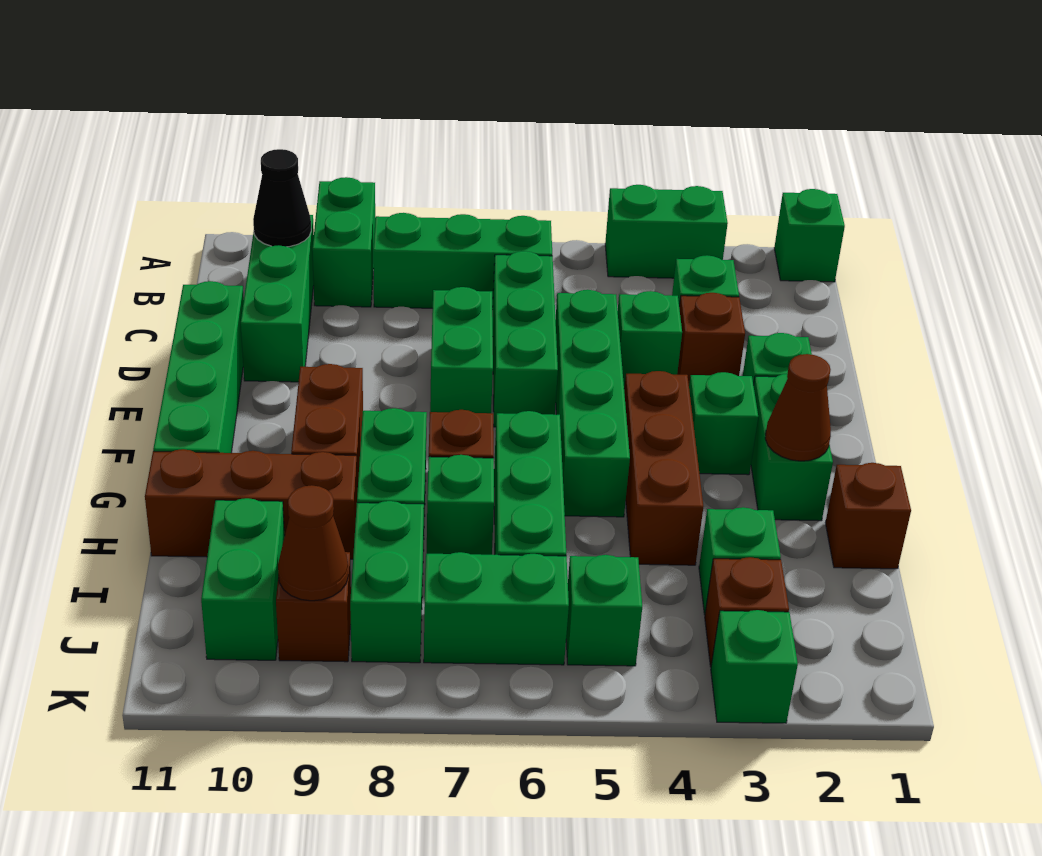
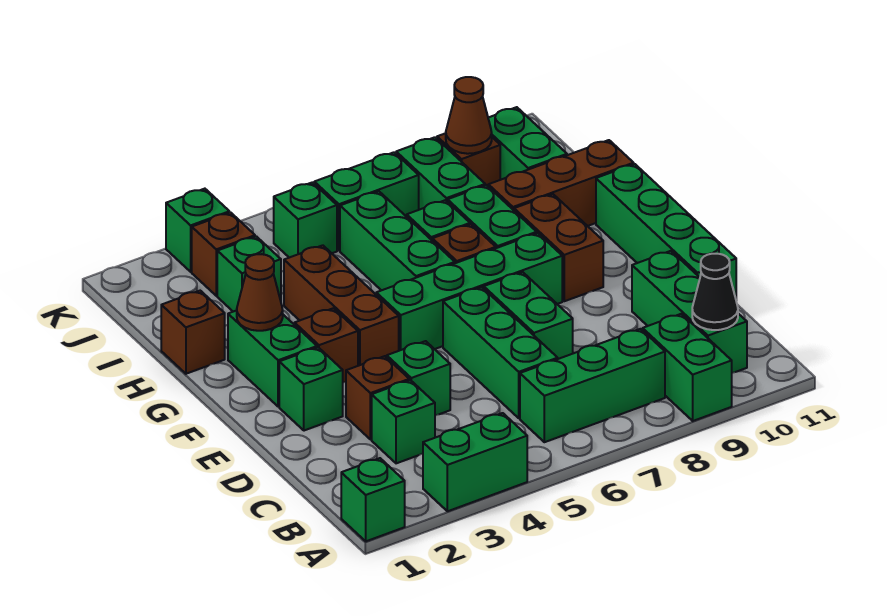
green brick D5:G5 level 1 -> green brick F5:F8 level 1
green brick F3 level 1 -> brown brick F3 level 1

